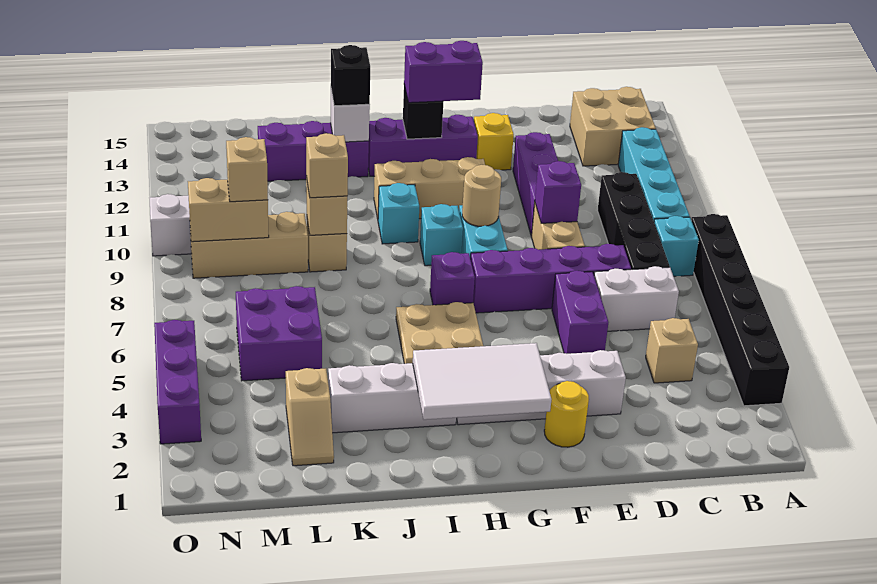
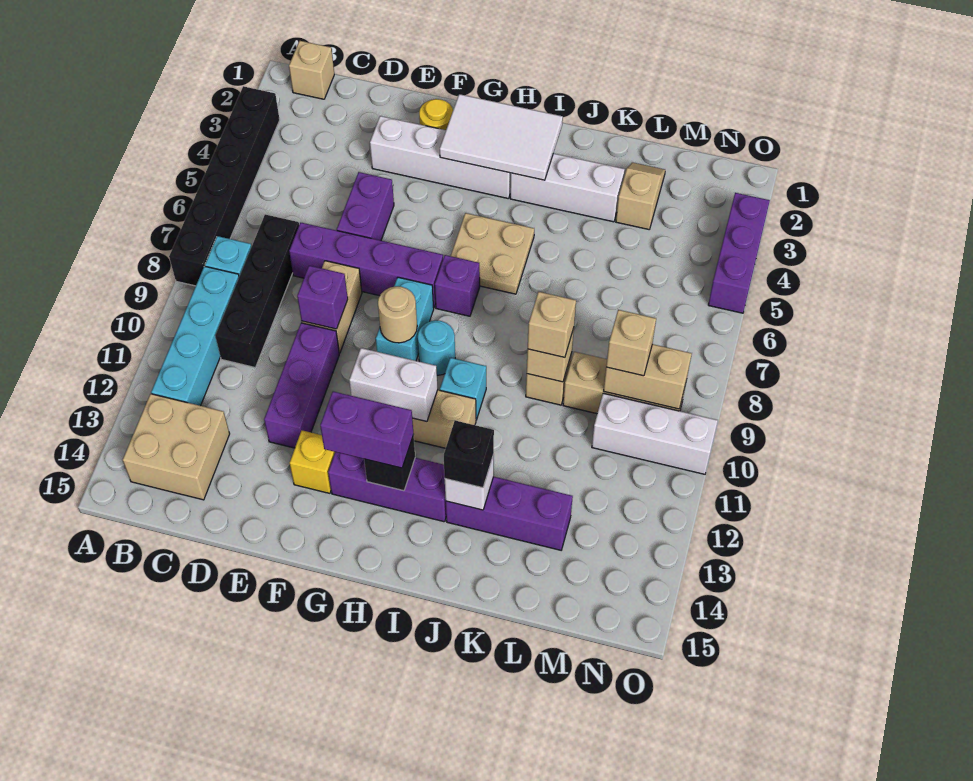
tan brick C4 level 1 -> tan brick B1 level 1
white brick C6:D6 level 1 -> white brick G11:H11 level 2
cyan brick H9 level 1 -> cyan round brick H9 level 1
purple brick L5:M6 level 1 -> none

